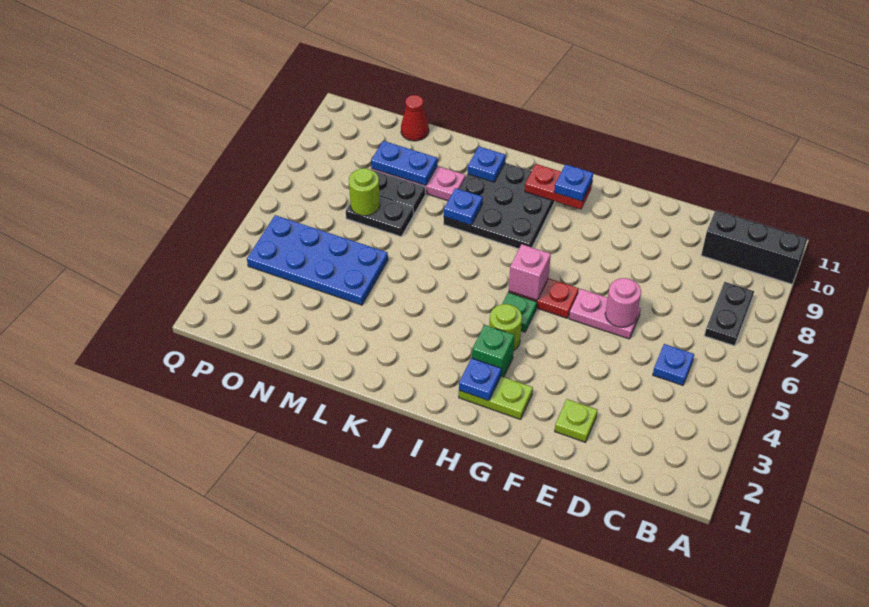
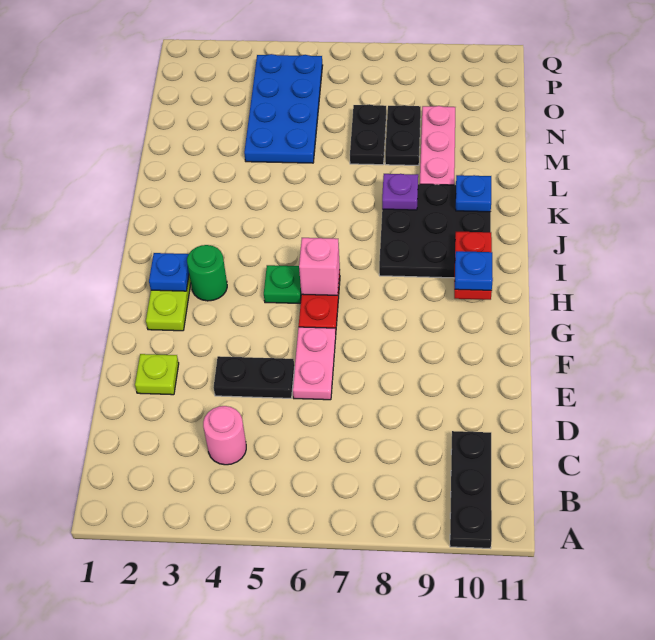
black brick A10:C10 level 1 -> black plate A10:C10 level 1
black plate B7:B8 level 1 -> black plate E4:E5 level 1
blue plate C5 level 1 -> none
pink round brick E6 level 2 -> pink round brick C4 level 1
green brick H3 level 1 -> green round brick H3 level 1
lime round brick H4 level 1 -> none
blue plate K8 level 2 -> purple plate K8 level 2
blue plate M9:N9 level 2 -> none
lime round brick N7 level 2 -> none
red cone N11 level 1 -> none

